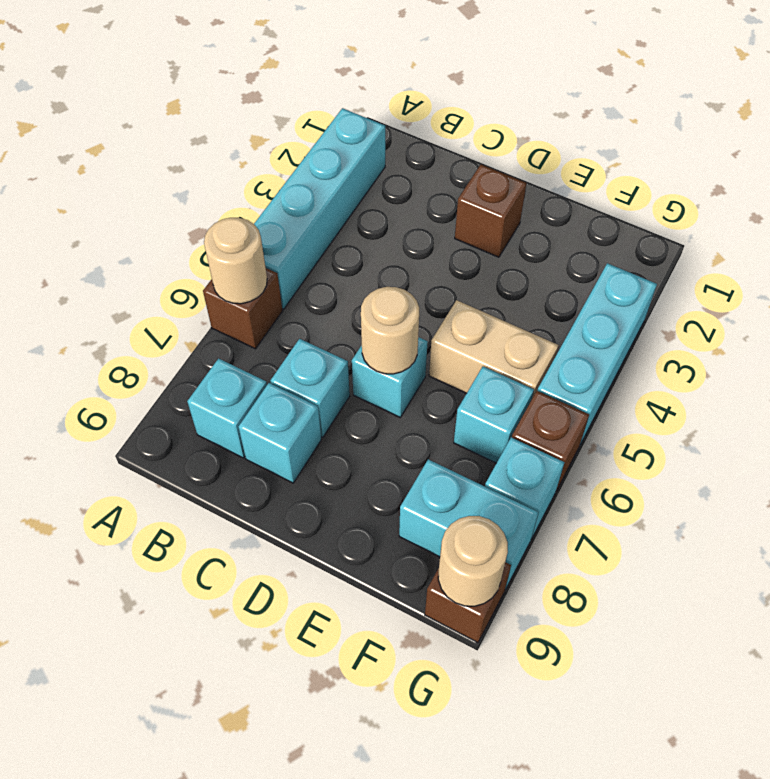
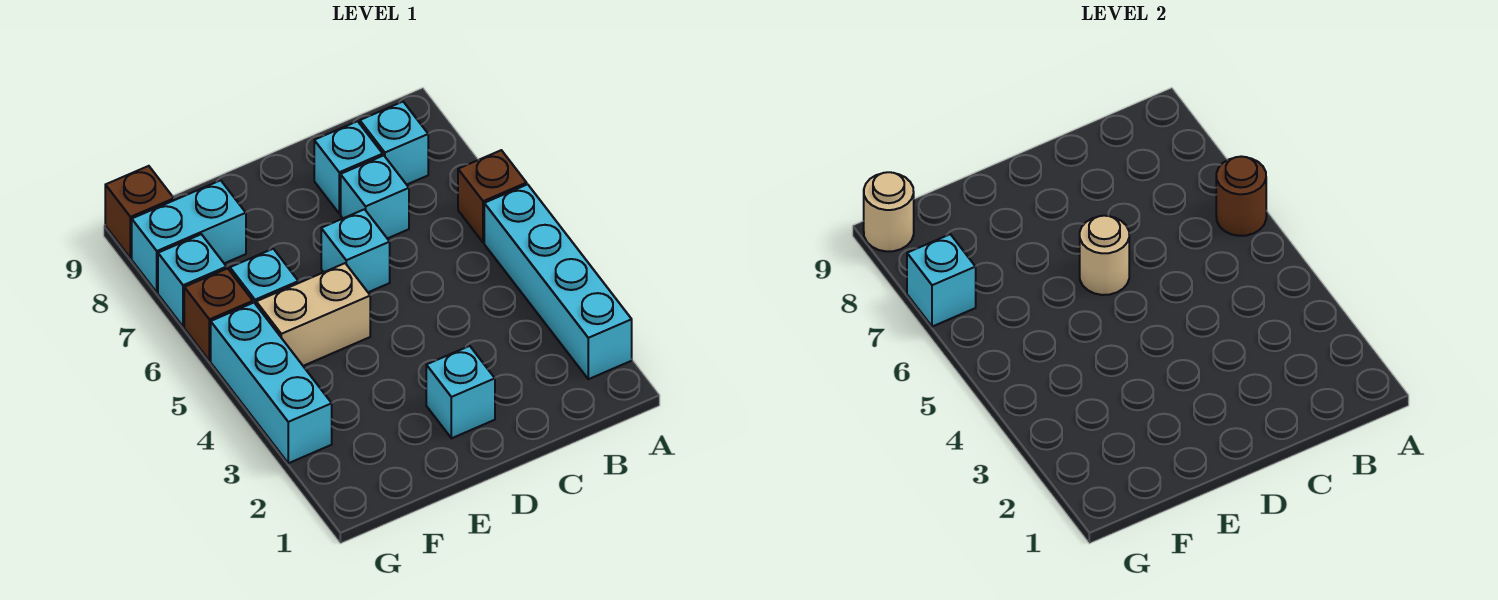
tan round brick A6 level 2 -> brown round brick A6 level 2
brown brick D2 level 1 -> cyan brick D2 level 1
none -> cyan brick G7 level 2

